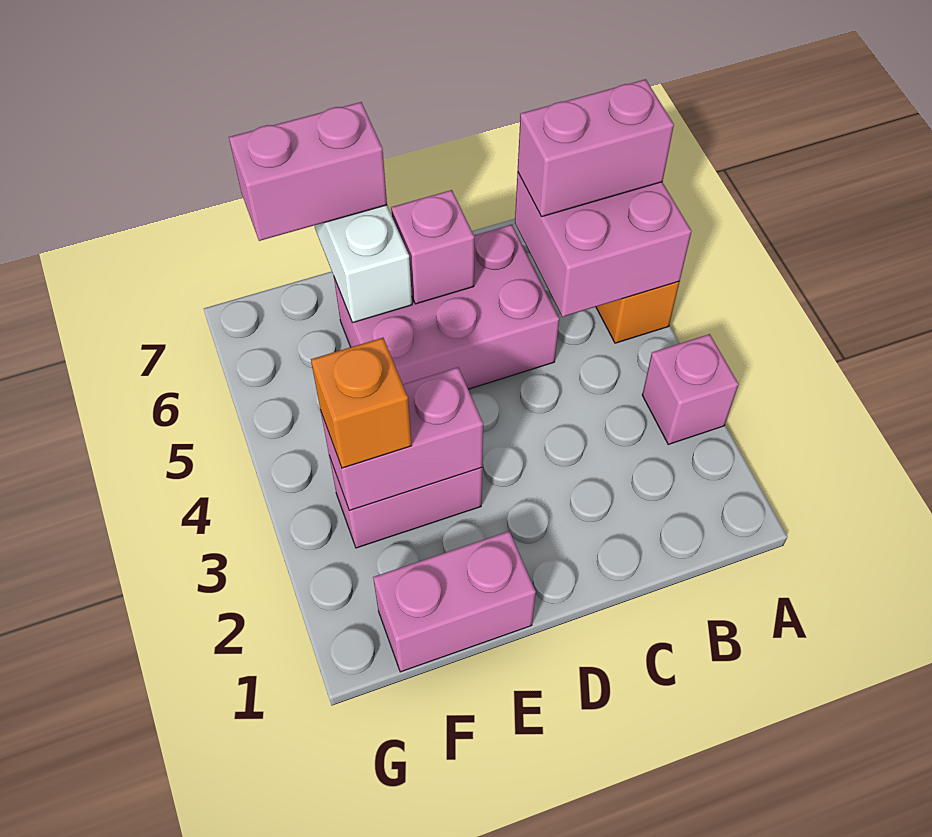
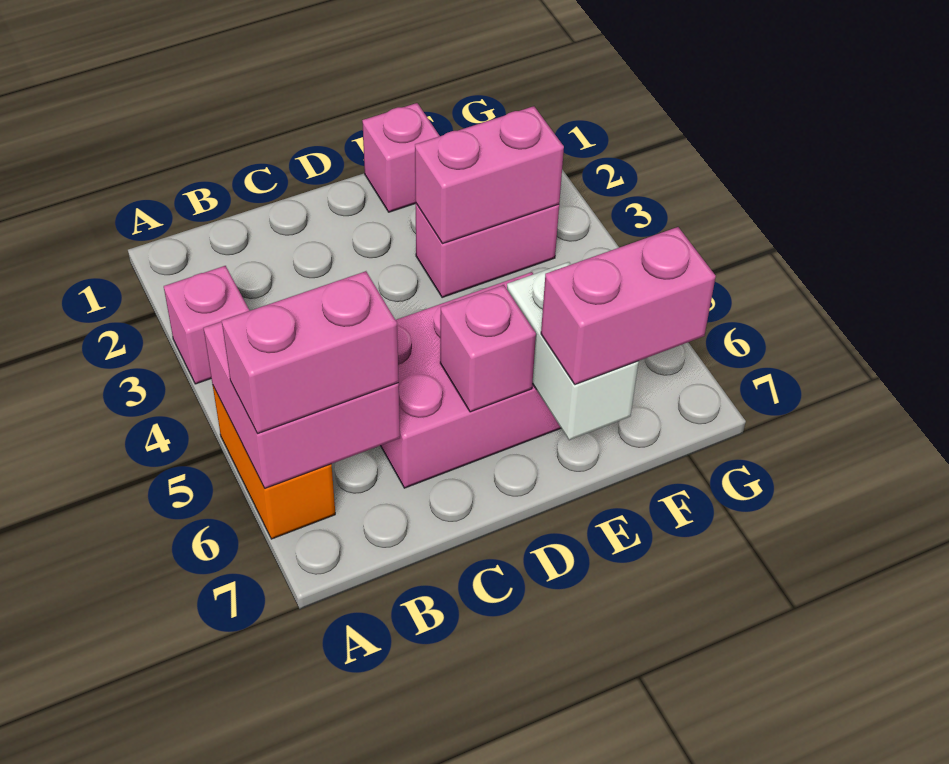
pink brick E1:F1 level 1 -> pink brick E1 level 1
orange brick F3 level 3 -> none

